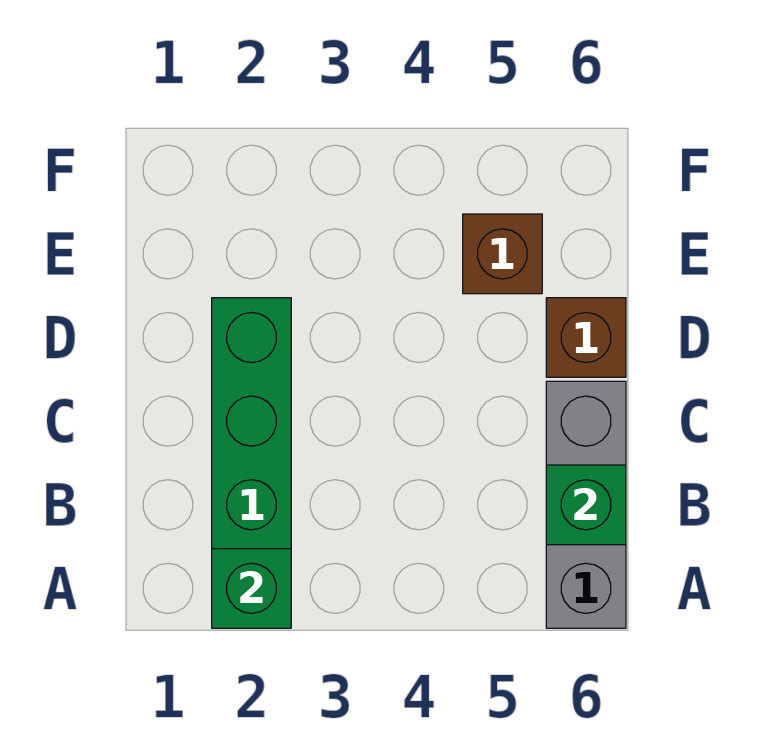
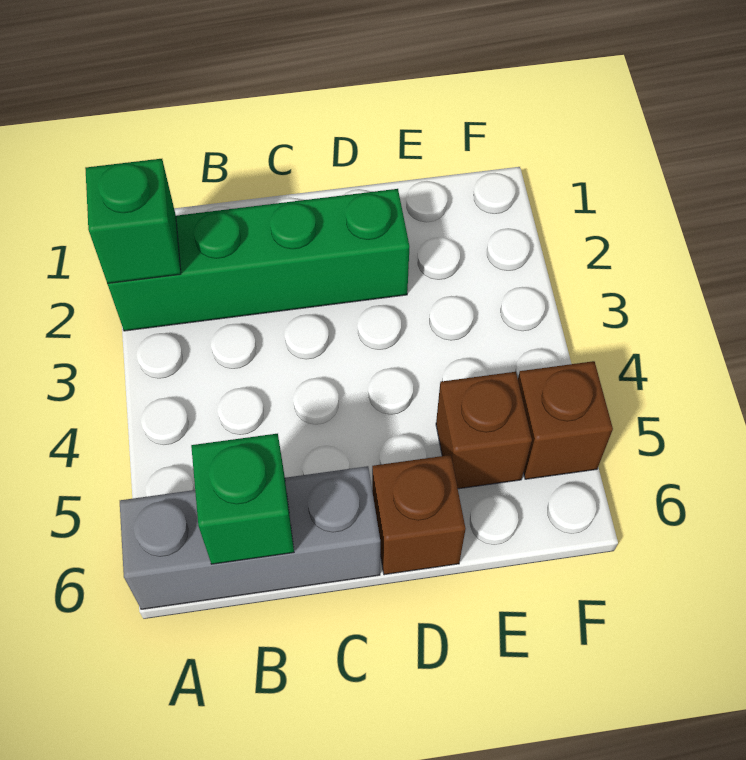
none -> brown brick F5 level 1

